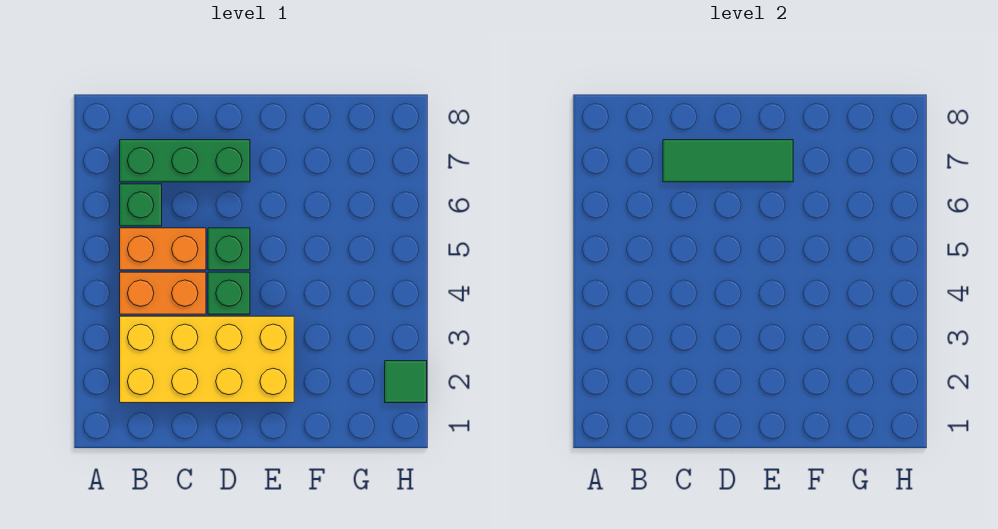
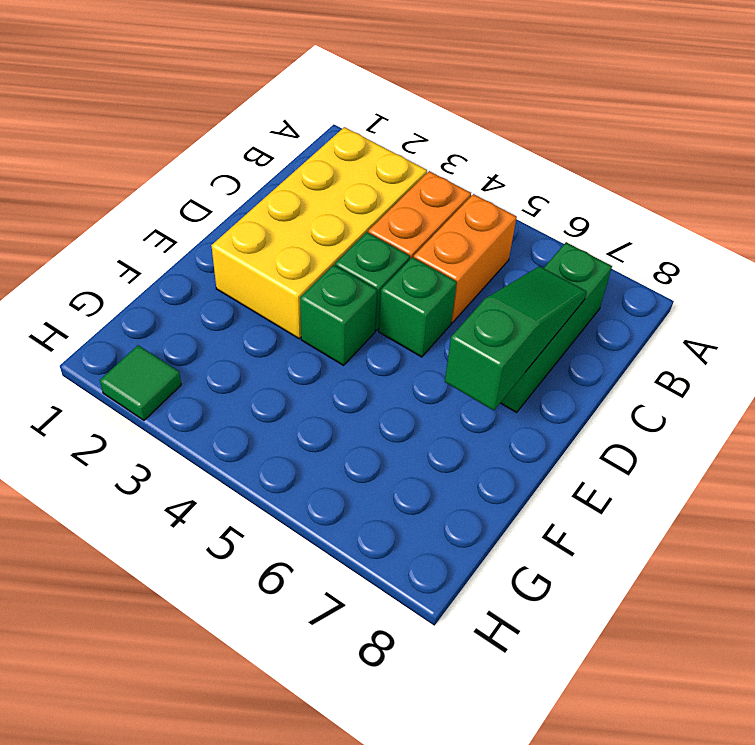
green brick B6 level 1 -> green brick E4 level 1
green tile C7:E7 level 2 -> green slope C7:E7 level 2 top E

